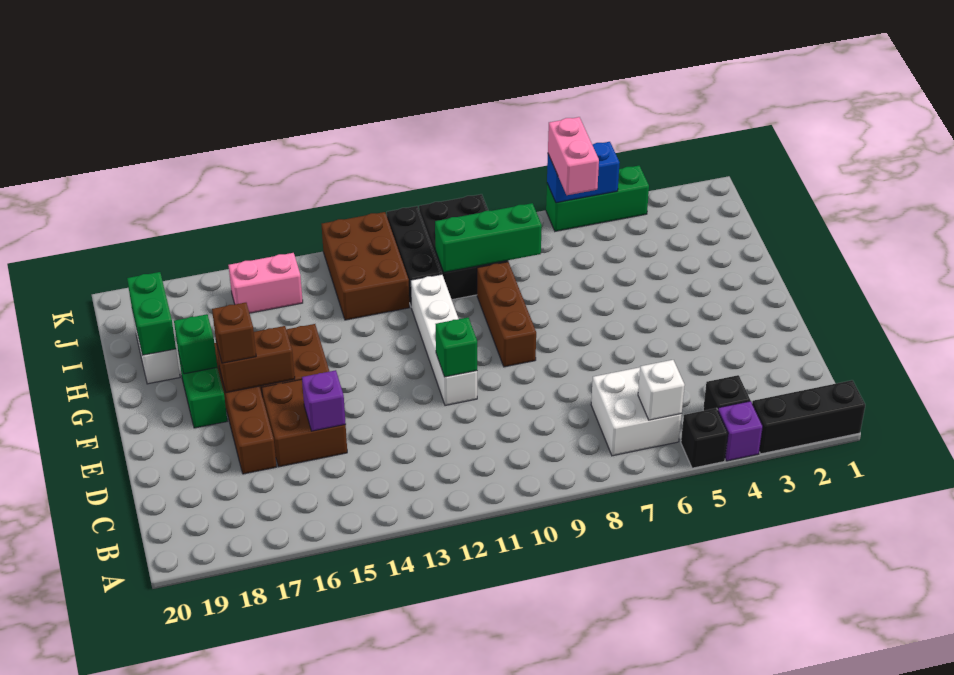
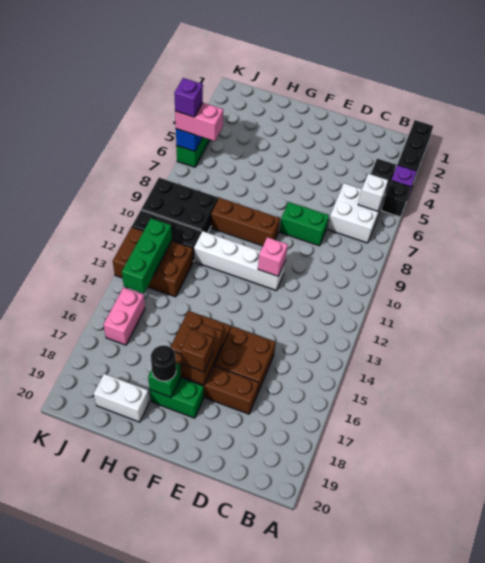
purple brick D15 level 2 -> purple brick K6 level 4
green brick E11 level 2 -> pink brick E11 level 2
none -> black round brick G18 level 3
green brick H19:I19 level 2 -> green brick D8:E8 level 1
green brick I8:I10 level 2 -> green brick J12:J14 level 2

